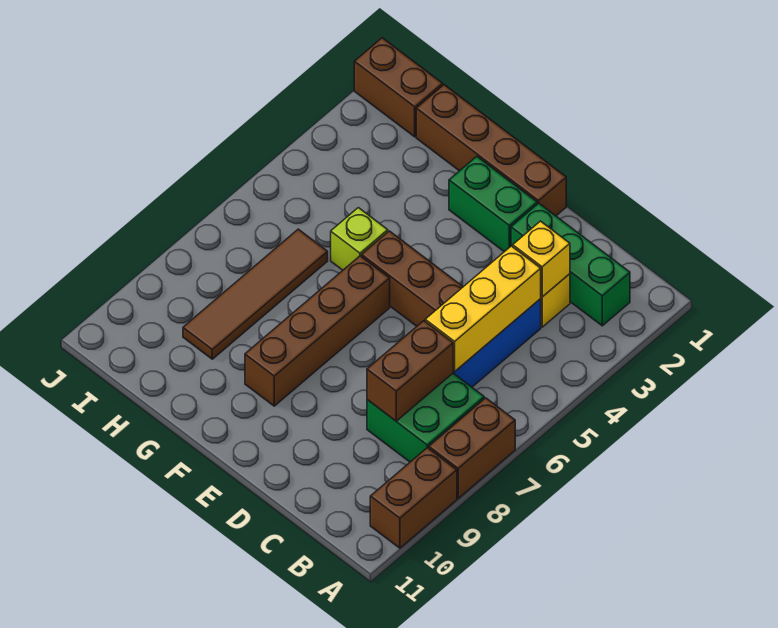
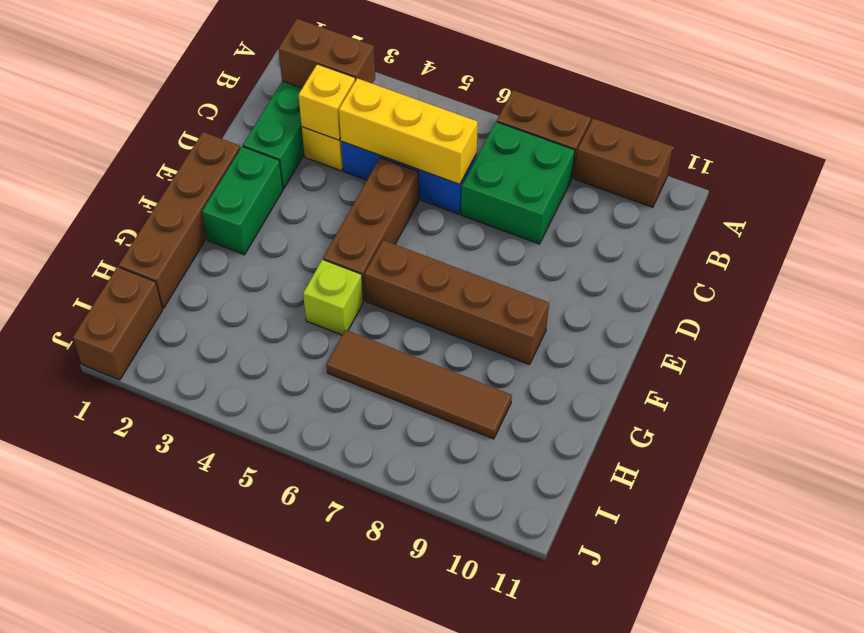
brown brick C7:C8 level 2 -> brown brick B2:B3 level 2

